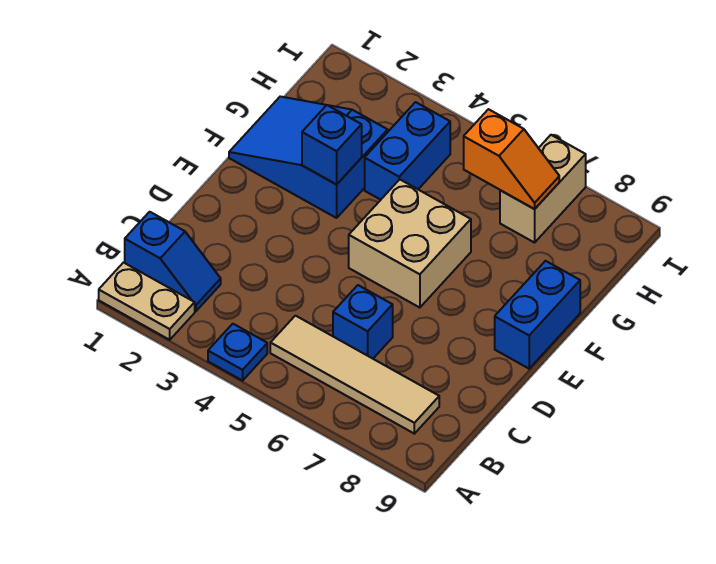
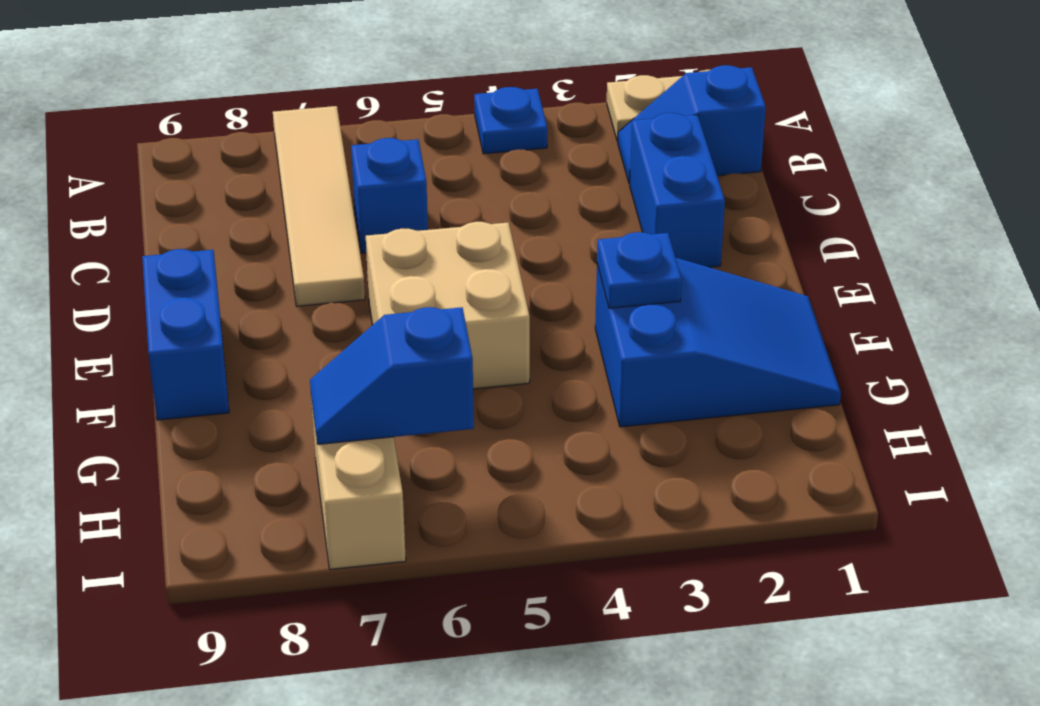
tan tile B5:B8 level 1 -> tan tile A7:D7 level 1
blue brick F3 level 2 -> blue plate F3 level 2
blue brick G4:H4 level 1 -> blue brick C2:D2 level 1
orange slope H6:H7 level 2 top 6 -> blue slope H6:H7 level 2 top 6

